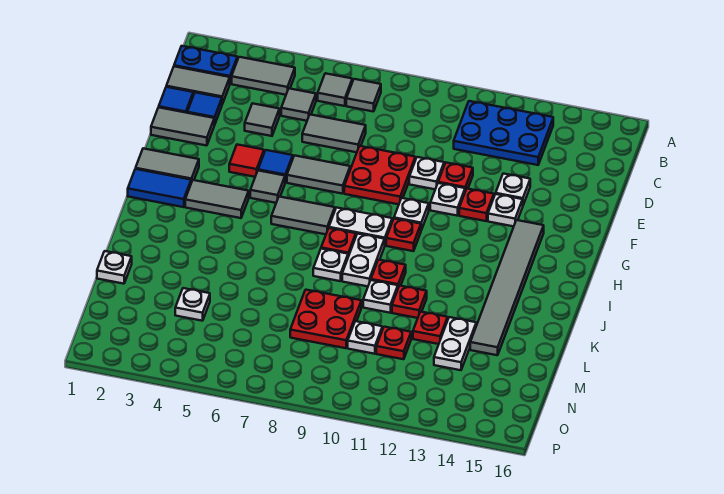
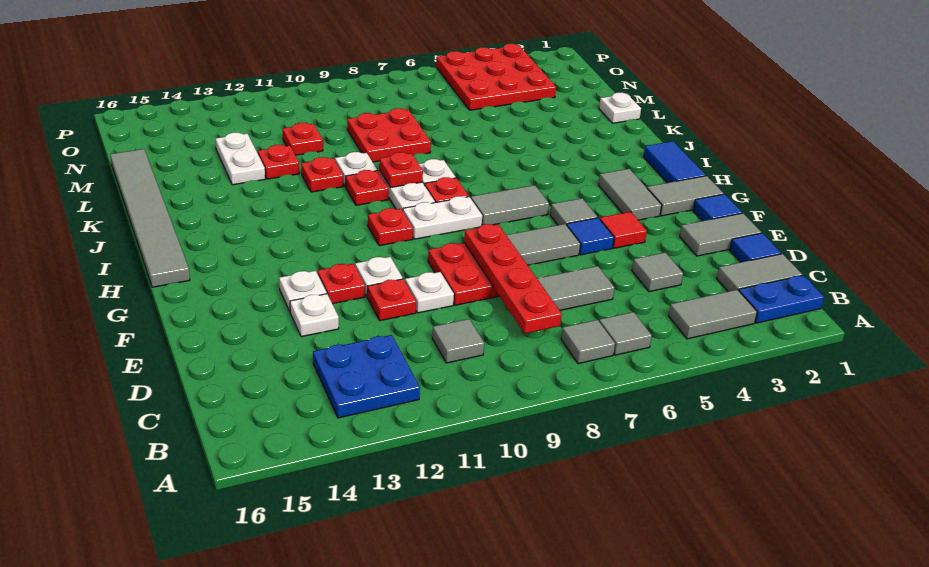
blue plate B11:C13 level 1 -> blue plate B12:C13 level 1
grey tile C5 level 1 -> grey tile C10 level 1
none -> red plate C8:F8 level 2
blue tile D2 level 1 -> blue tile F1 level 1
white plate G10 level 1 -> none
grey tile G14:L14 level 1 -> grey tile H16:M16 level 1
blue tile H1:H2 level 1 -> blue tile H1:I1 level 1
grey tile H3:H4 level 1 -> grey tile G3:H3 level 1
none -> red plate J9 level 2
white plate M4 level 1 -> none
white plate M10 level 1 -> none
none -> red plate N3:P5 level 1

